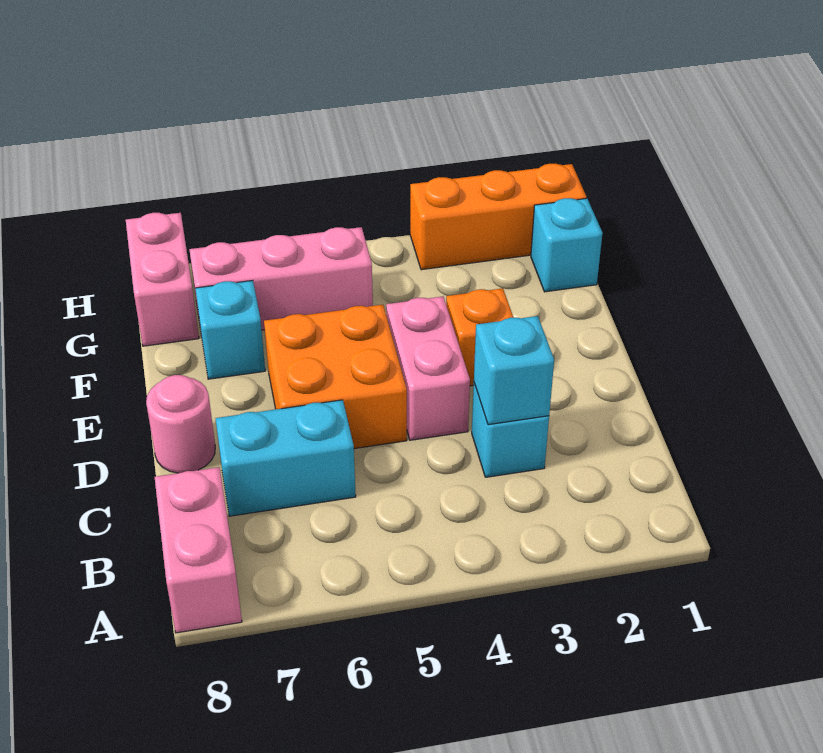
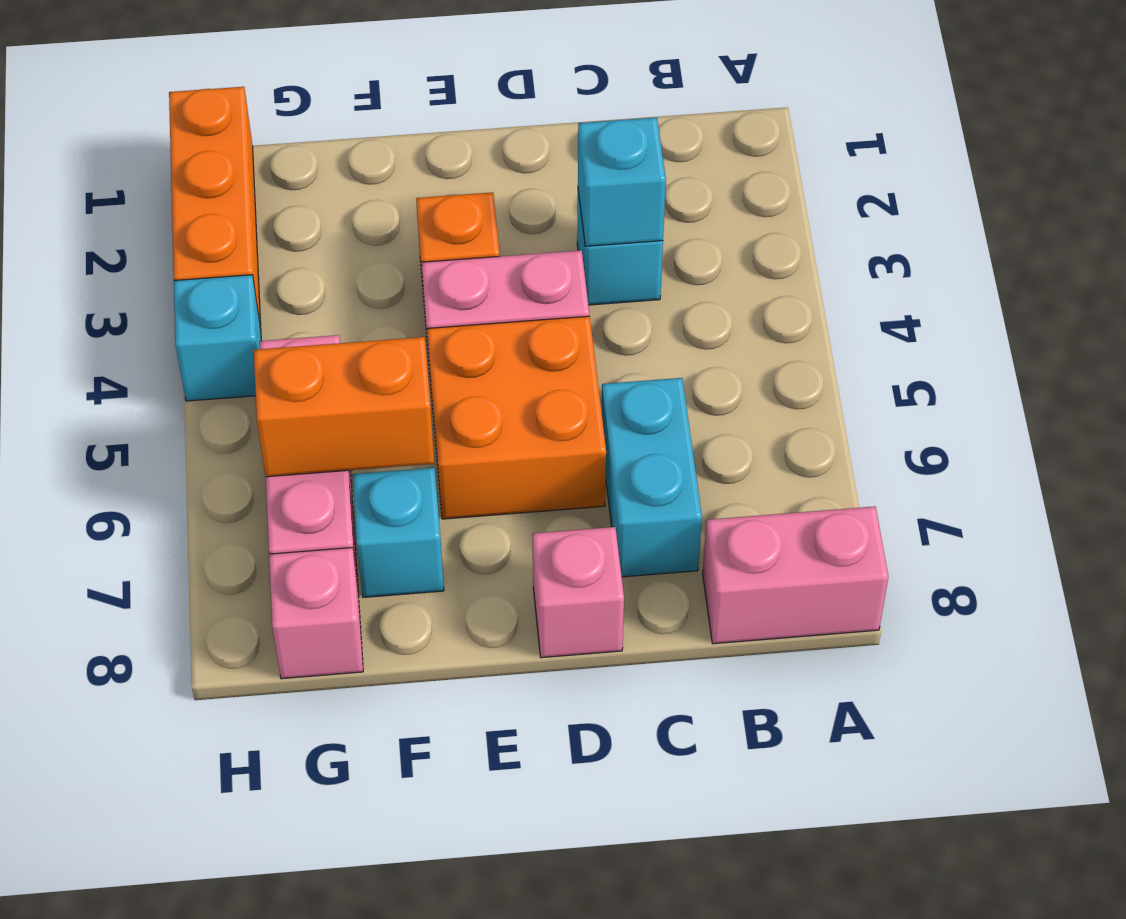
pink round brick D8 level 1 -> pink brick D8 level 1
none -> orange brick F6:G6 level 2
cyan brick G1 level 1 -> cyan brick H4 level 1
pink brick G8:H8 level 1 -> pink brick G8 level 1

